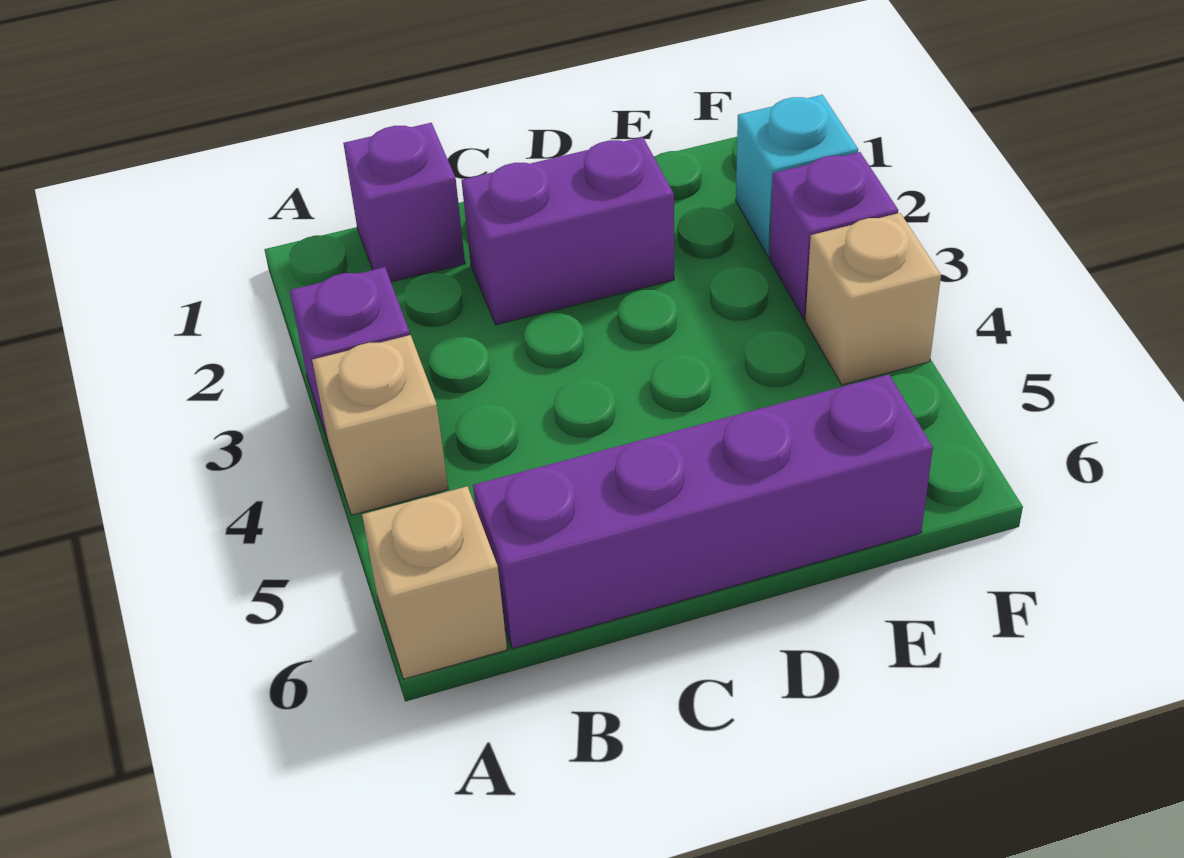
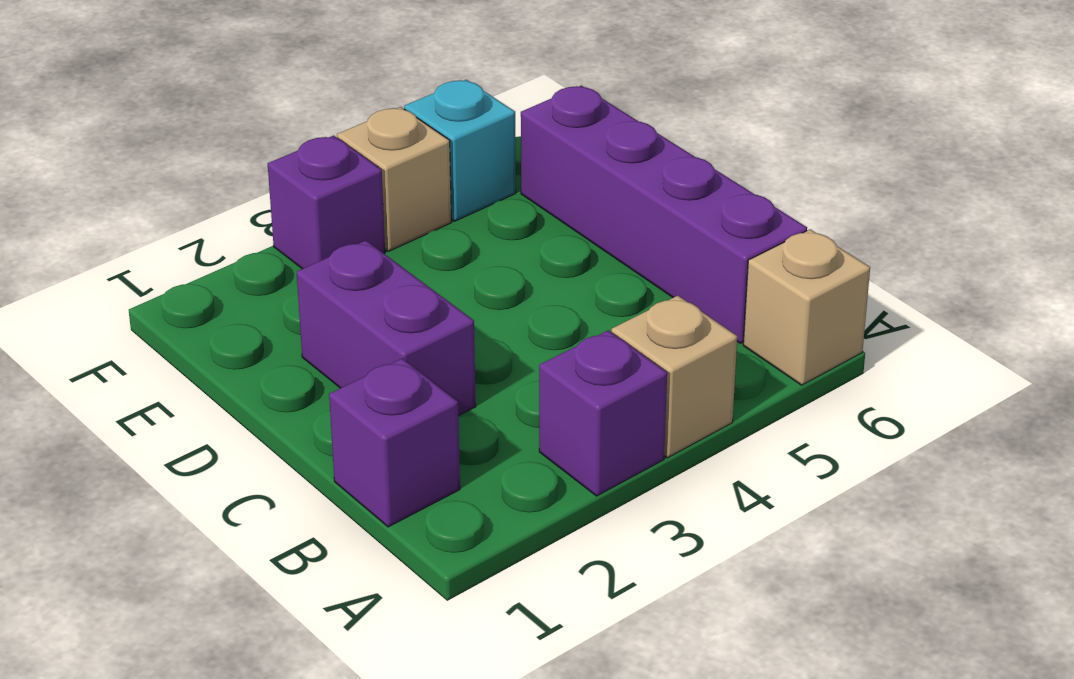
cyan brick F2 level 1 -> cyan brick F5 level 1

